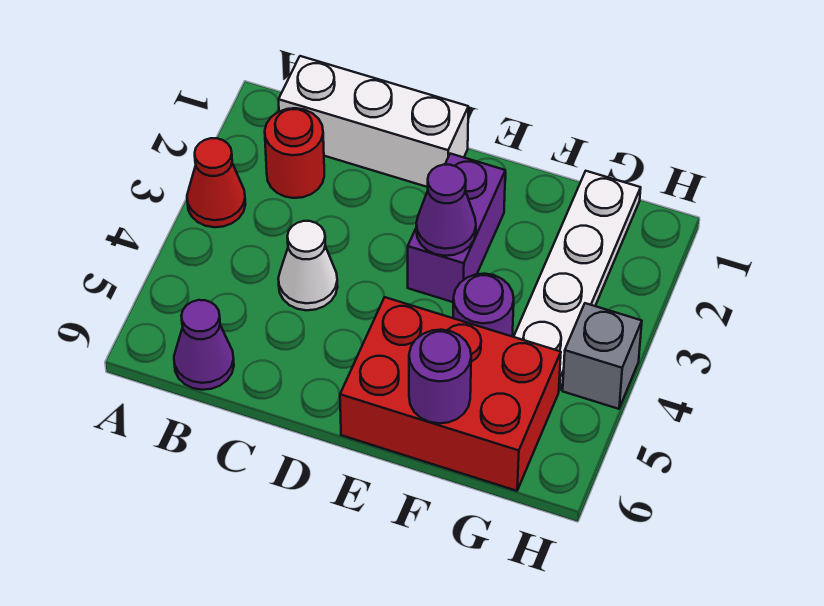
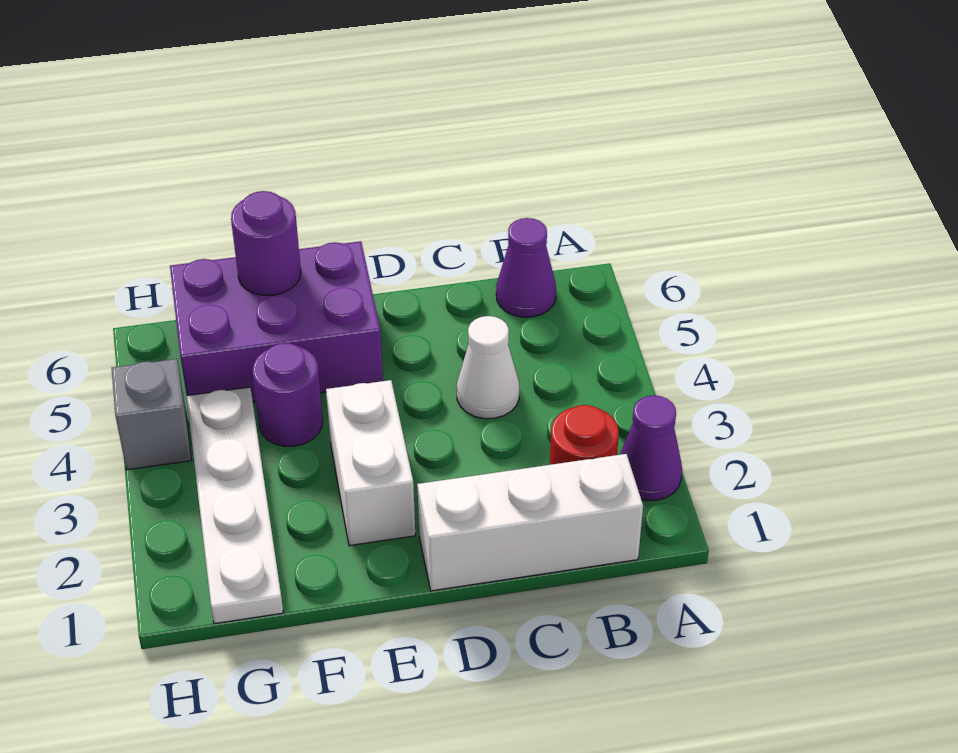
red cone A3 level 1 -> none
purple brick E2:E3 level 1 -> white brick E2:E3 level 1
purple cone E3 level 2 -> purple cone A2 level 1
red brick E5:G6 level 1 -> purple brick E5:G6 level 1

